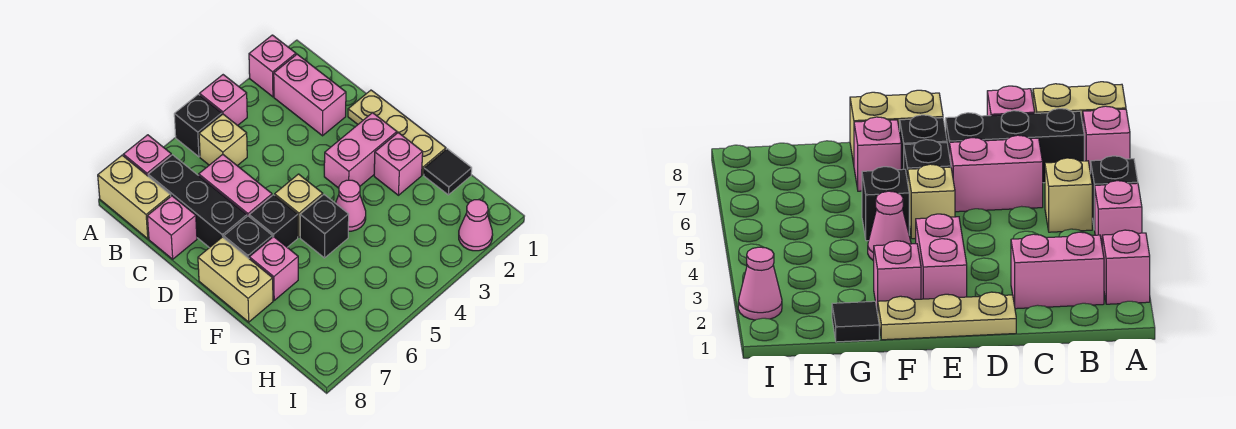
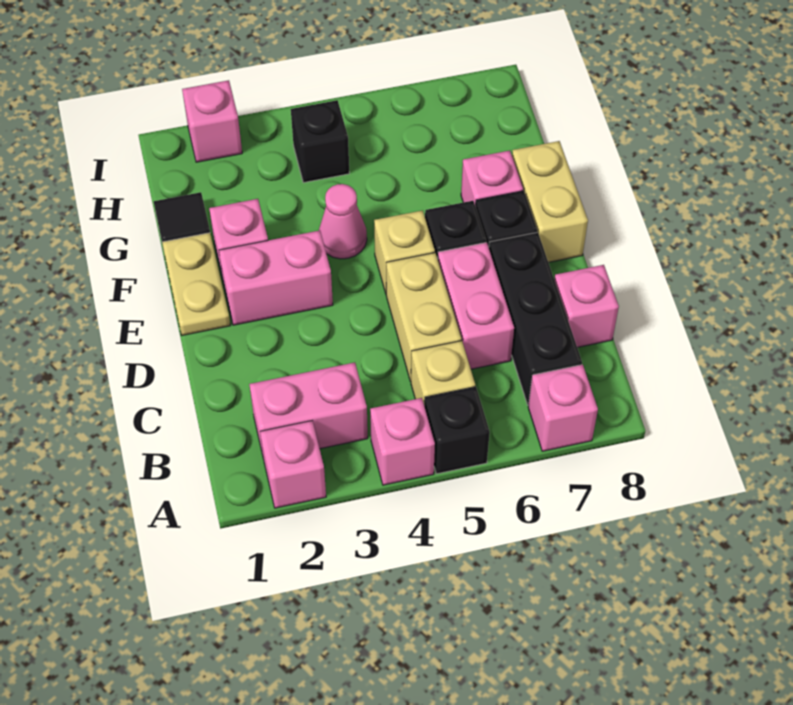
tan brick A8:B8 level 1 -> tan brick C5:D5 level 1
pink brick B2:C2 level 1 -> pink brick B2:B3 level 1
tan plate D1:F1 level 1 -> tan plate E1:F1 level 1
black brick F5 level 1 -> black brick H4 level 1
pink cone I2 level 1 -> pink brick I2 level 1

